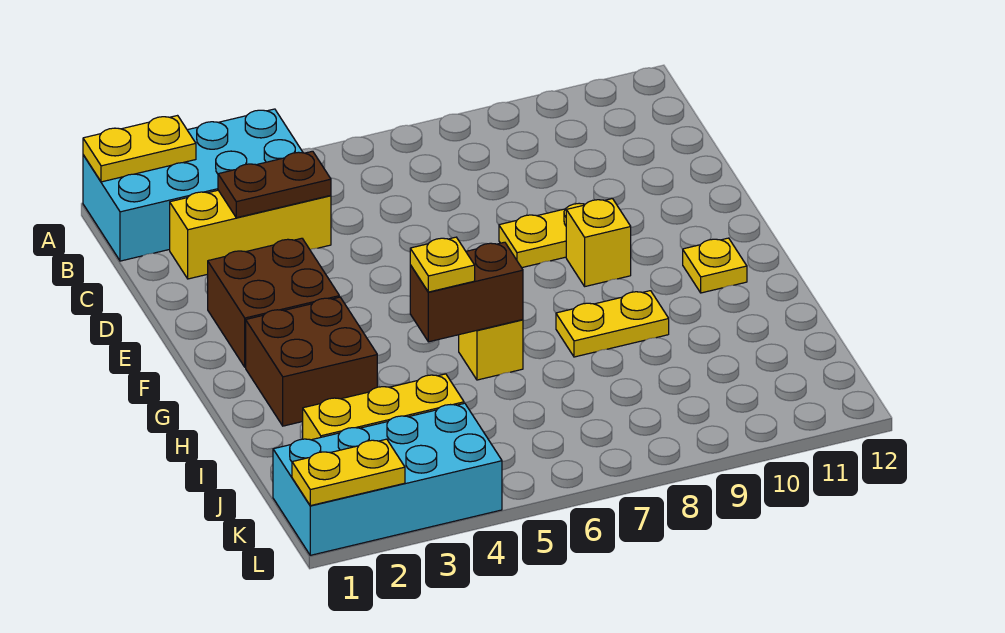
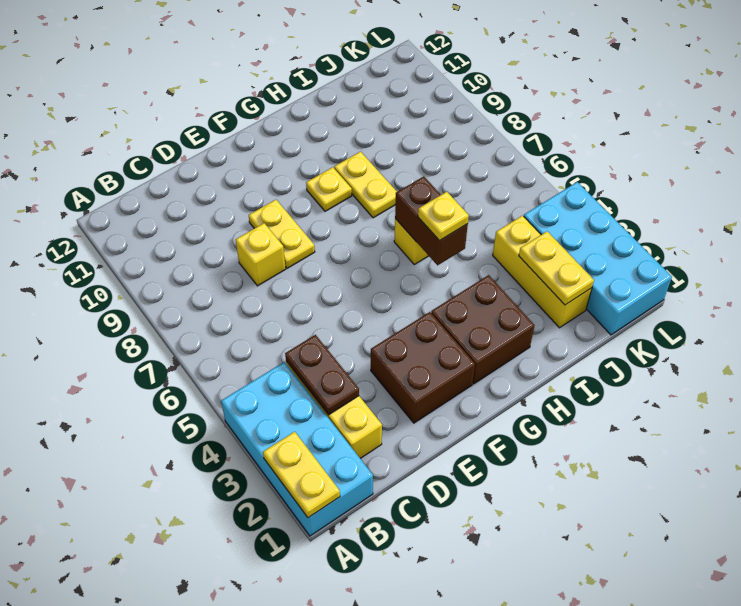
yellow brick F9 level 1 -> yellow brick D8 level 1
yellow plate G11 level 1 -> yellow plate G9 level 1
yellow plate L1:L2 level 2 -> yellow plate J2:J3 level 2

